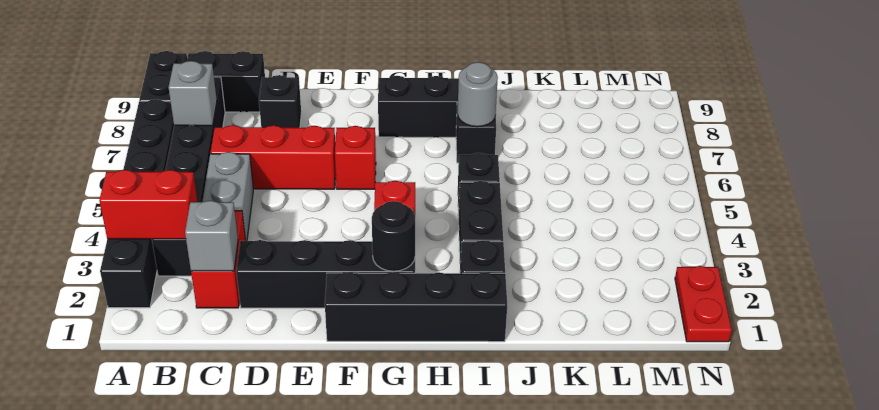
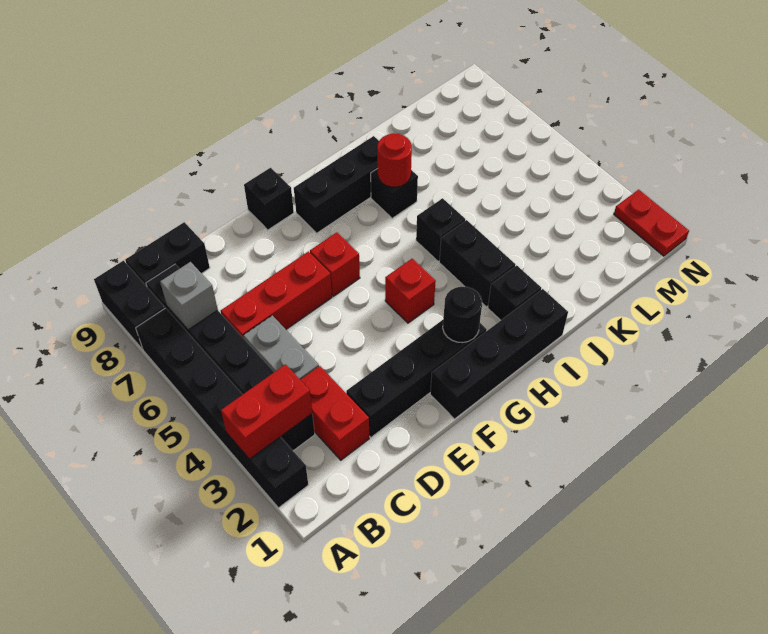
grey brick C2 level 2 -> none
black brick D8 level 1 -> black brick F9 level 1
grey round brick I7 level 2 -> red round brick I7 level 2

